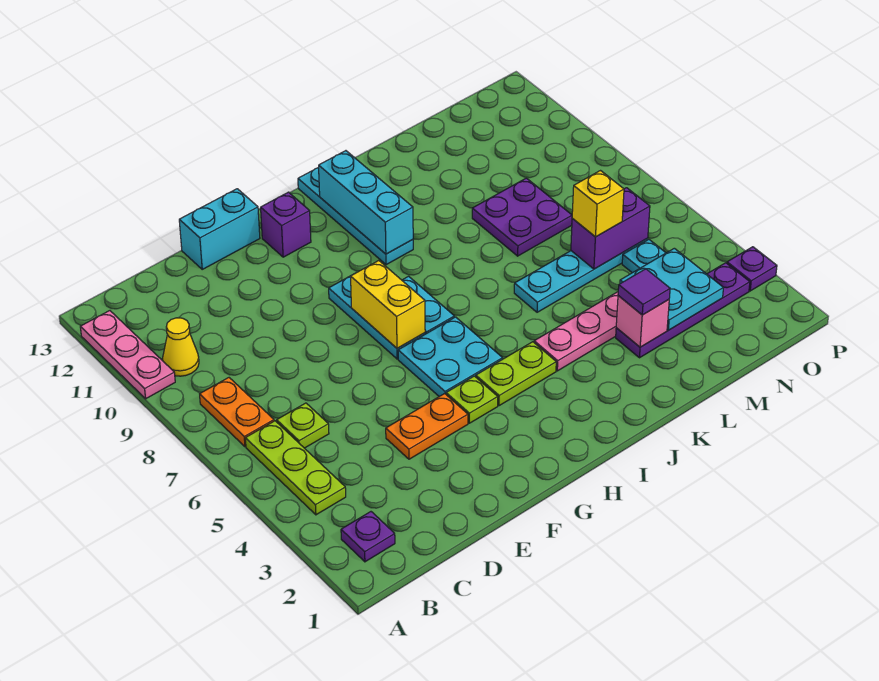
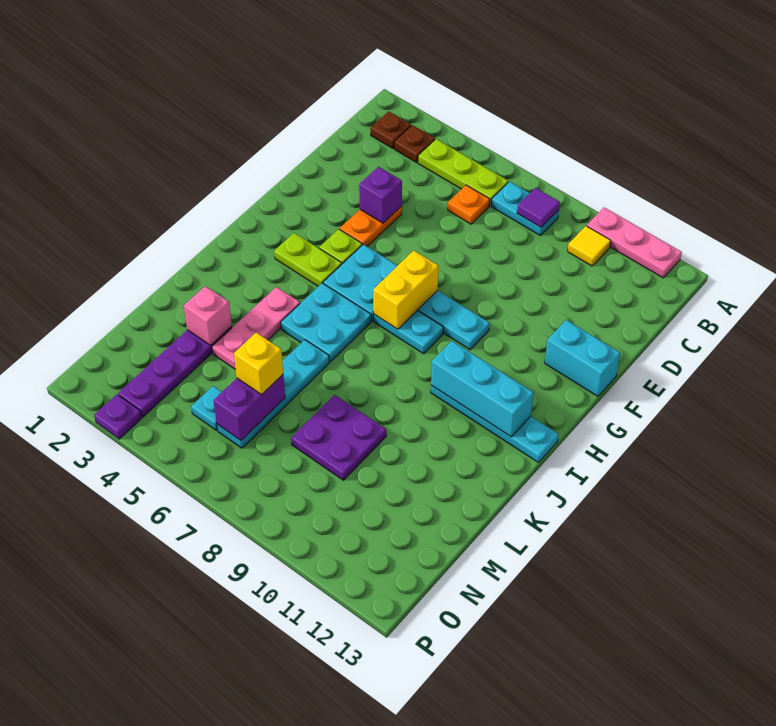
purple plate B2 level 1 -> brown plate B2 level 1
none -> brown plate B3 level 1
orange plate B7:B8 level 1 -> cyan plate B7:B8 level 1
yellow cone B10 level 1 -> yellow tile B10 level 1
lime plate C6 level 1 -> orange plate C6 level 1
cyan brick E13:F13 level 1 -> cyan brick F12:F13 level 1
yellow brick G7:G8 level 2 -> yellow brick G7:H7 level 2
purple brick G12 level 1 -> purple brick E4 level 2
lime plate H4:I4 level 1 -> lime plate H3:H4 level 1
purple tile L3 level 3 -> purple tile B8 level 2
cyan plate M3:N4 level 2 -> cyan plate I5:J6 level 1

